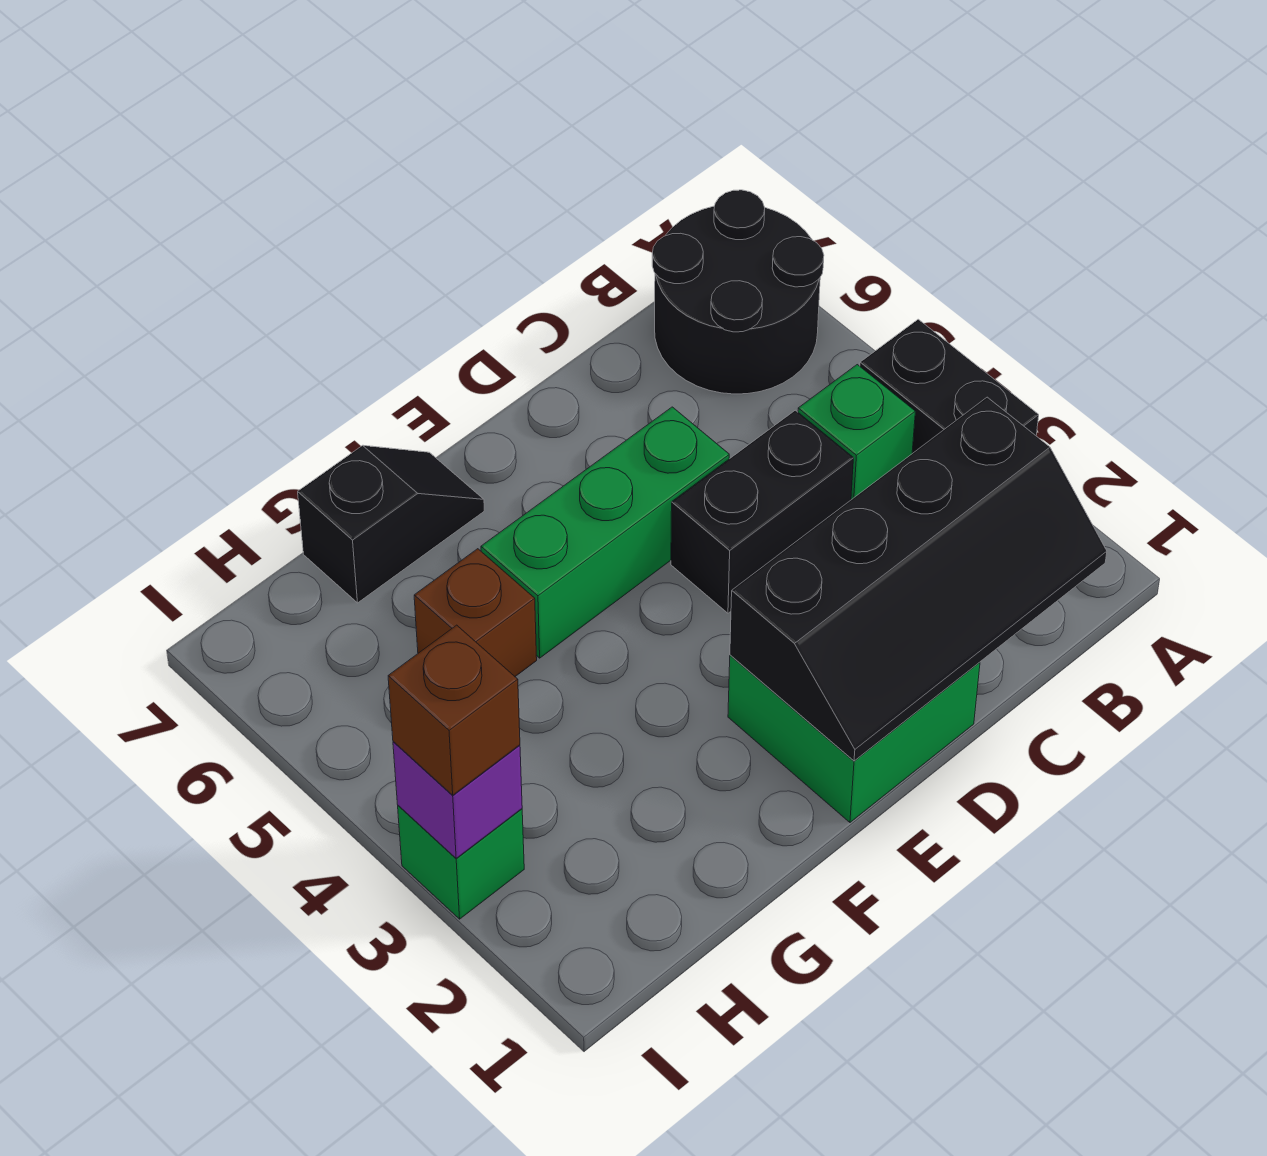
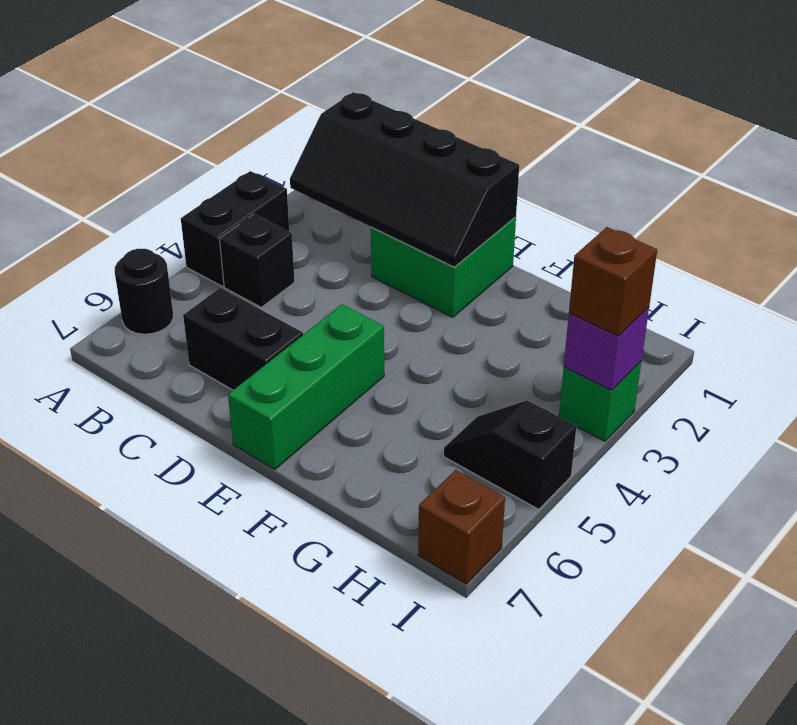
black round brick A6:B7 level 1 -> black round brick A6 level 1
black slope B1:E2 level 2 top 2 -> black slope B1:E2 level 2 top 1
green brick B4 level 1 -> black brick B4 level 1
black brick C4:D4 level 1 -> black brick C6:D6 level 1
green brick D5:F5 level 1 -> green brick E5:E7 level 1
black slope F7:G7 level 1 top G -> black slope H5:I5 level 1 top I
brown brick G5 level 1 -> brown brick I7 level 1

